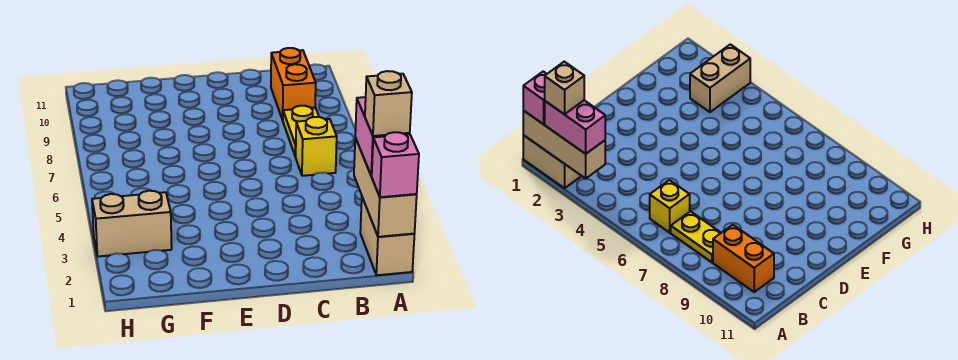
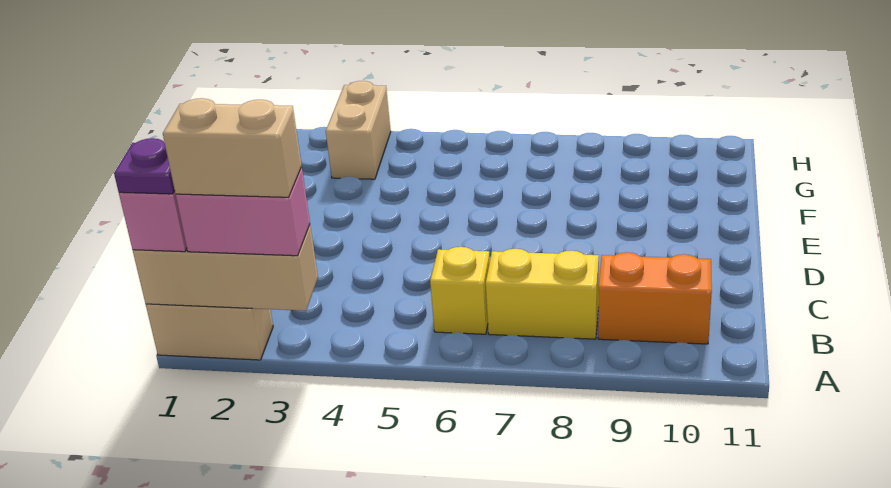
none -> purple plate A1 level 4
tan brick A2 level 4 -> tan brick A2:A3 level 4
yellow plate B7:B8 level 1 -> yellow brick B7:B8 level 1

